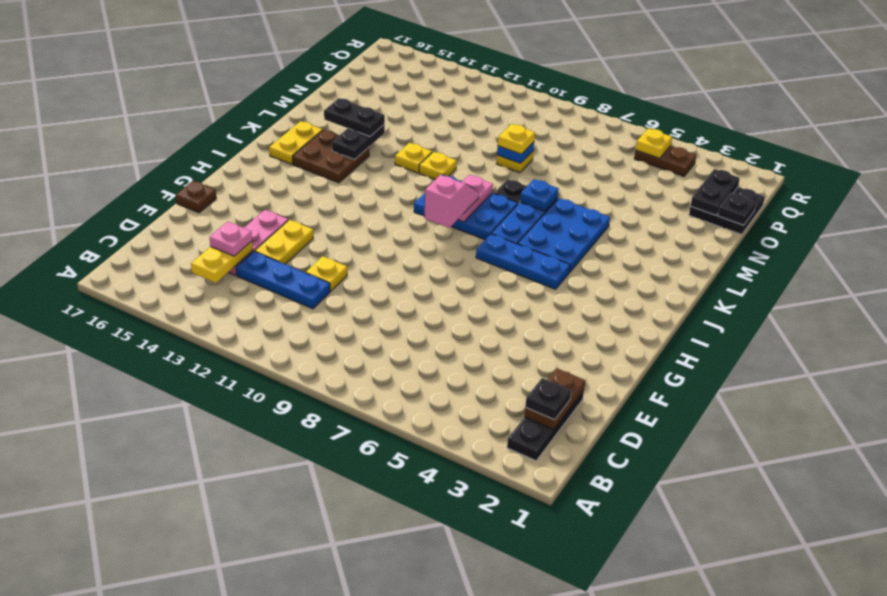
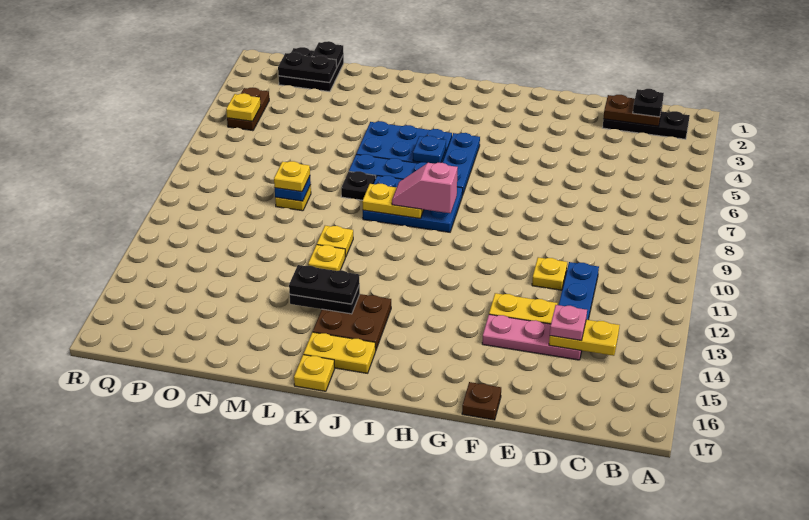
blue plate J8:K10 level 1 -> blue plate I8:K9 level 1
pink plate J9:K9 level 2 -> yellow plate J9:K9 level 2
none -> yellow plate K17 level 1
blue plate L7 level 2 -> blue plate J6 level 2
black plate L14:L15 level 3 -> black plate K14:L14 level 3

